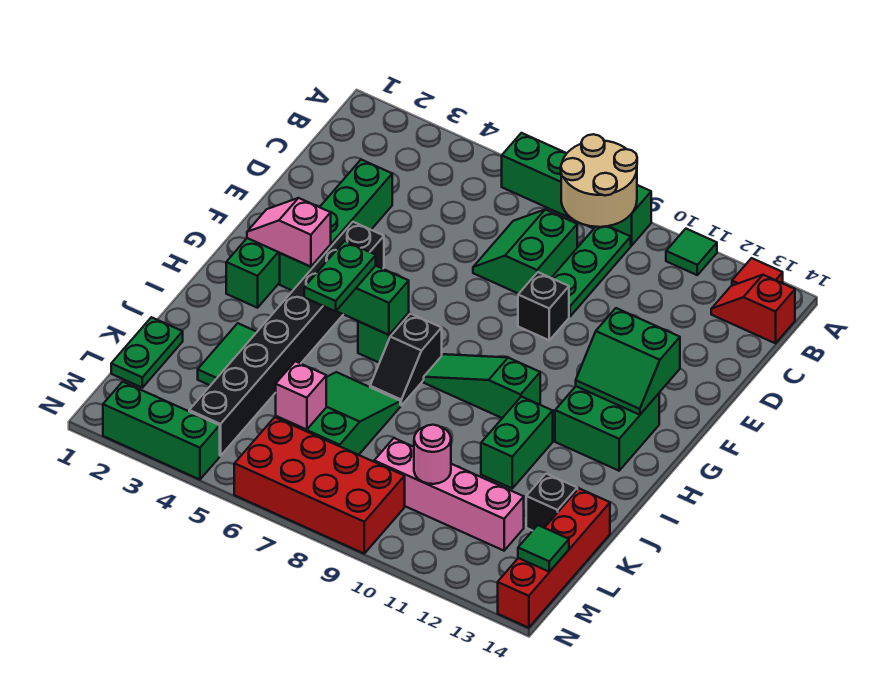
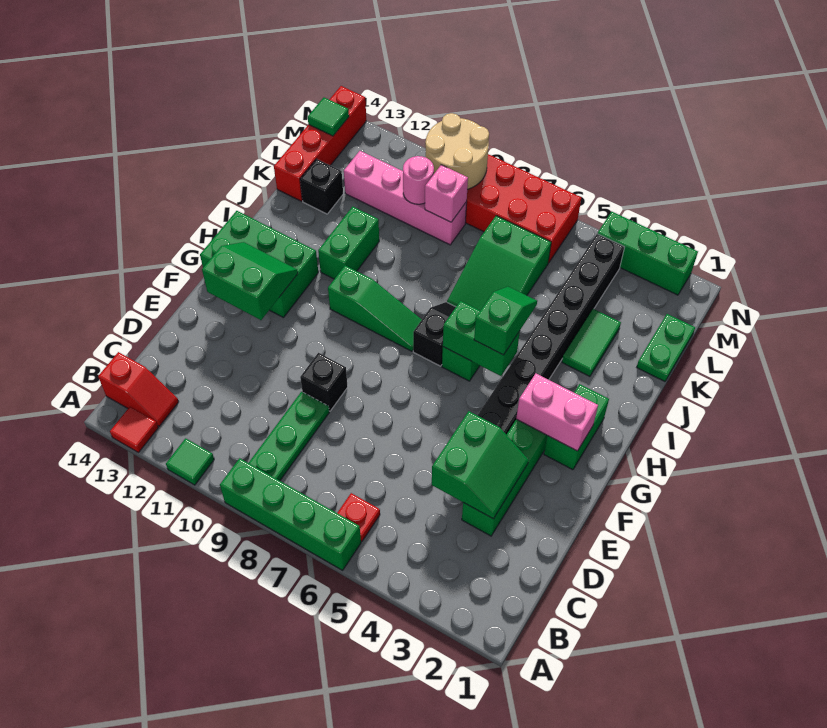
tan round brick A8:B9 level 2 -> tan round brick M9:N10 level 2
none -> red plate B6 level 1
green slope C7:D8 level 1 top 8 -> green slope D3:E4 level 2 top 4
pink slope G2:G3 level 2 top 3 -> pink brick G2:G3 level 2
green brick G12:H13 level 1 -> green brick G12:H14 level 1
green plate H5:I5 level 3 -> green slope H5:I5 level 3 top H
pink brick L6 level 2 -> pink brick L9 level 2

